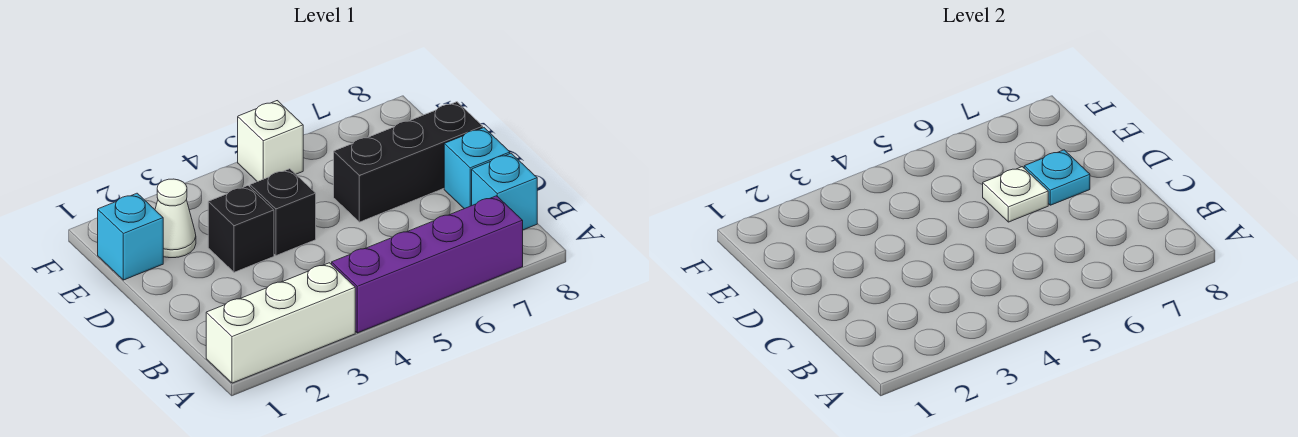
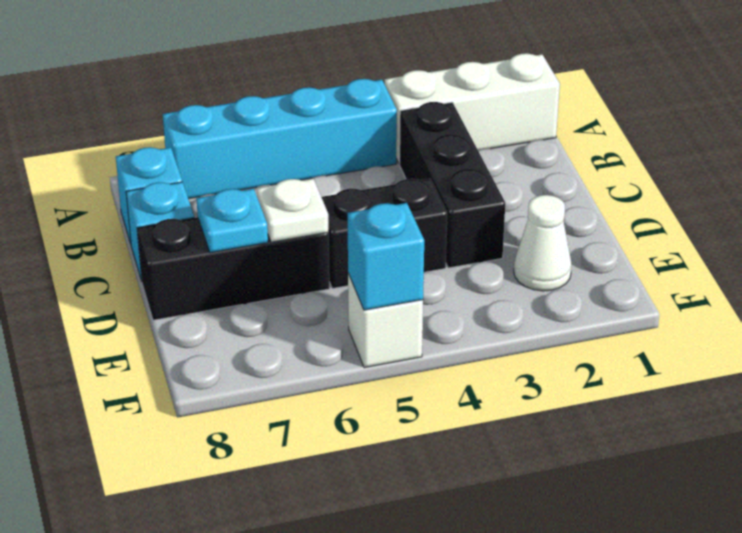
purple brick A4:A7 level 1 -> cyan brick A4:A7 level 1
black brick D3 level 1 -> black brick B3:D3 level 1
black brick D4 level 1 -> black brick D4:D5 level 1
cyan brick E1 level 1 -> cyan brick F5 level 2

